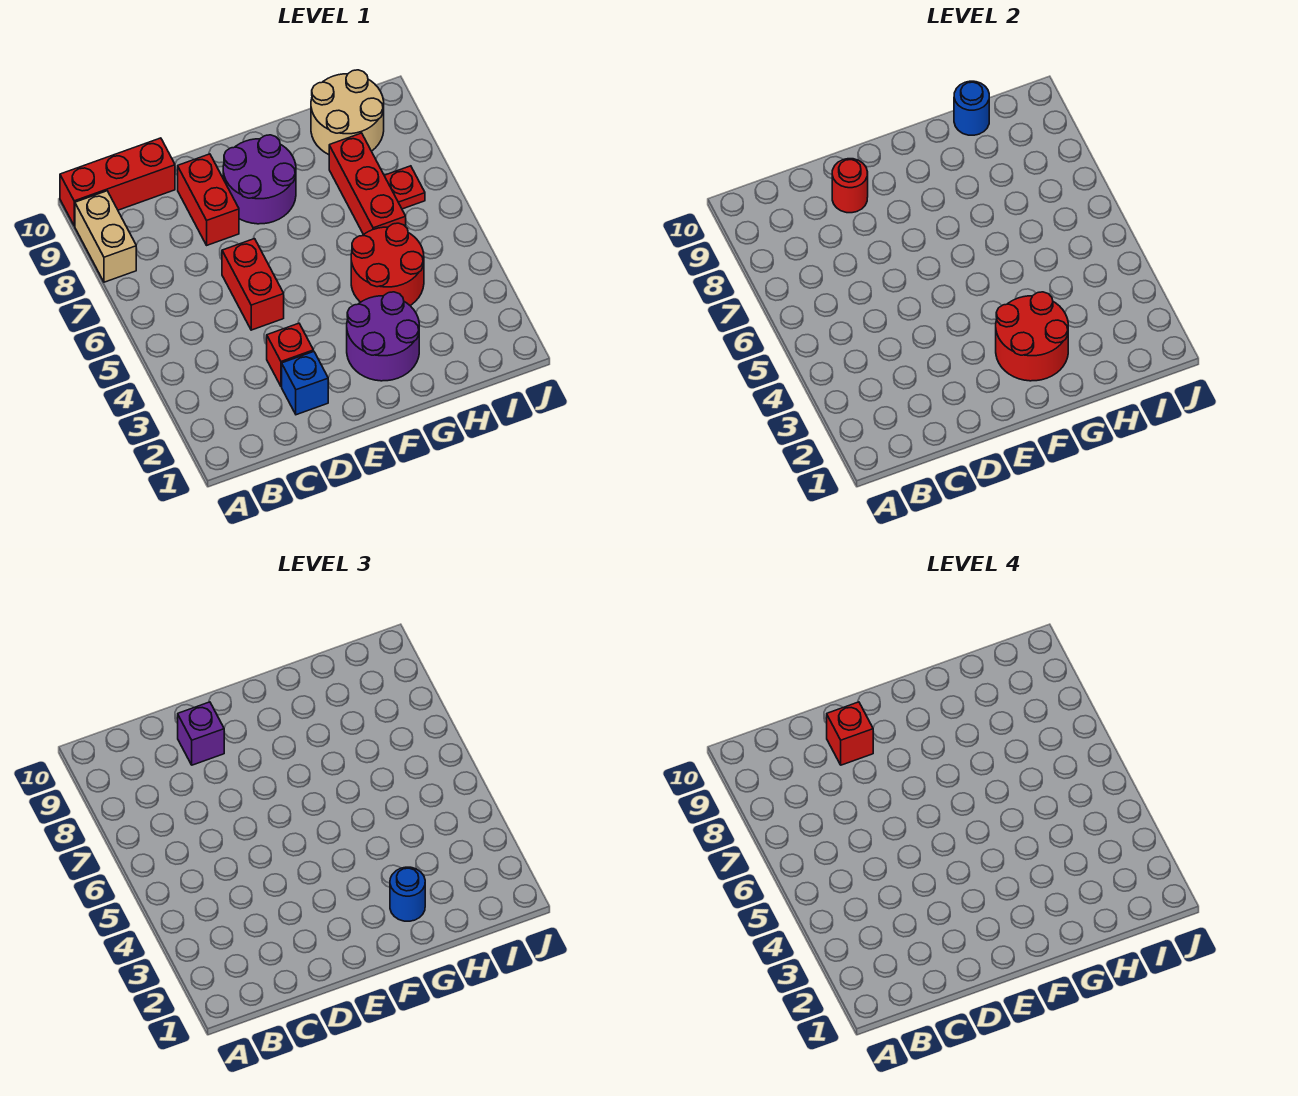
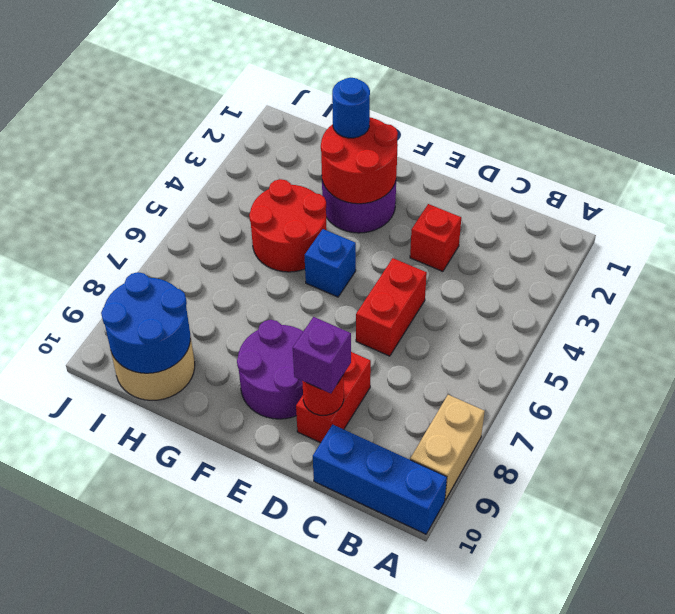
red brick A10:C10 level 1 -> blue brick A10:C10 level 1
blue brick D2 level 1 -> blue brick F5 level 1
red brick D9 level 4 -> none
red brick H6:H8 level 1 -> none
blue round brick H10 level 2 -> blue round brick H9:I10 level 2
red plate I7 level 1 -> none

